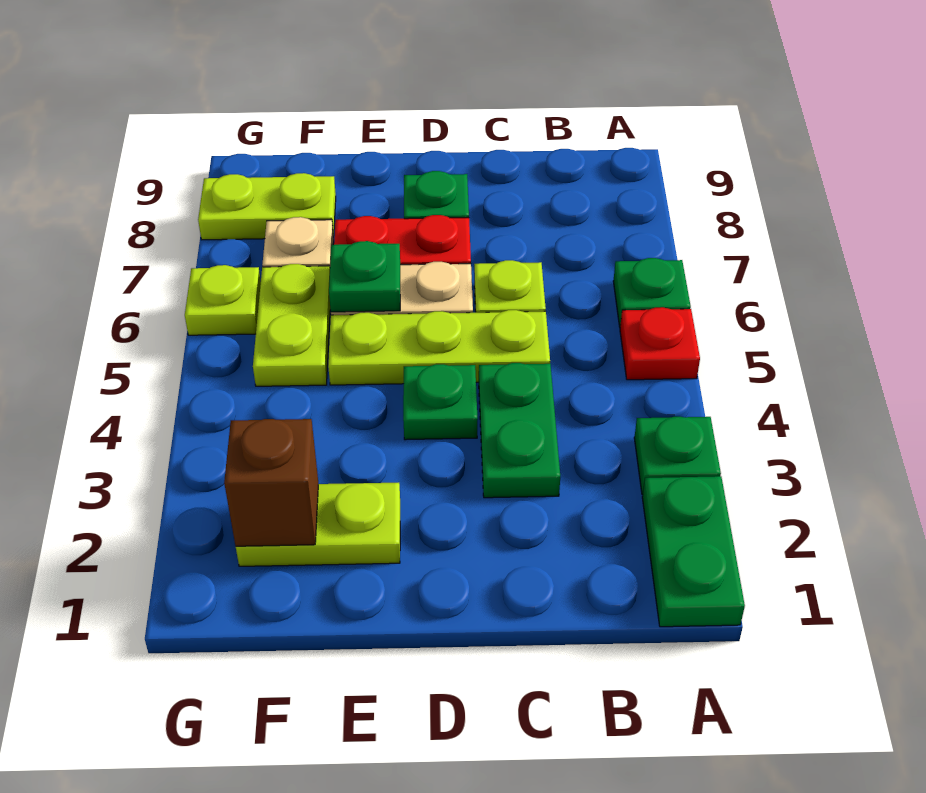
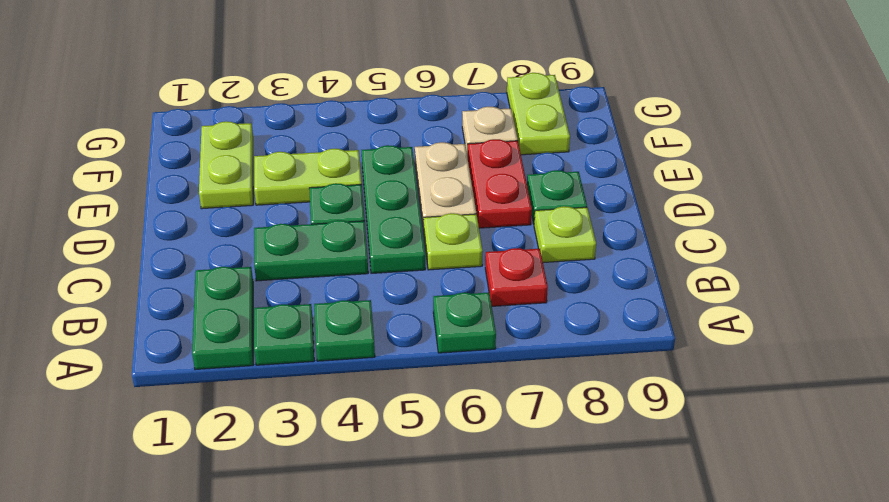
green plate A1:A2 level 1 -> green plate A2:B2 level 1
red plate A5 level 1 -> red plate B7 level 1
lime plate C5:E5 level 1 -> green plate C5:E5 level 1
green plate E6 level 2 -> green plate A4 level 1
brown brick F2 level 2 -> none
lime plate F5:F6 level 1 -> lime plate E3:E4 level 1
lime plate G6 level 1 -> lime plate C8 level 1

